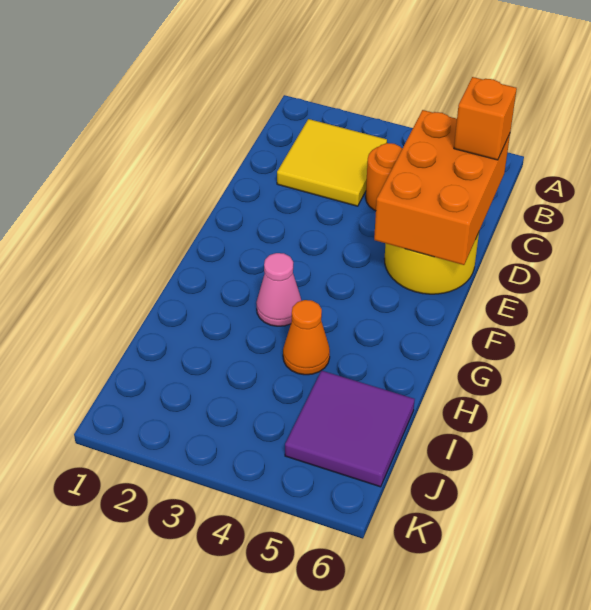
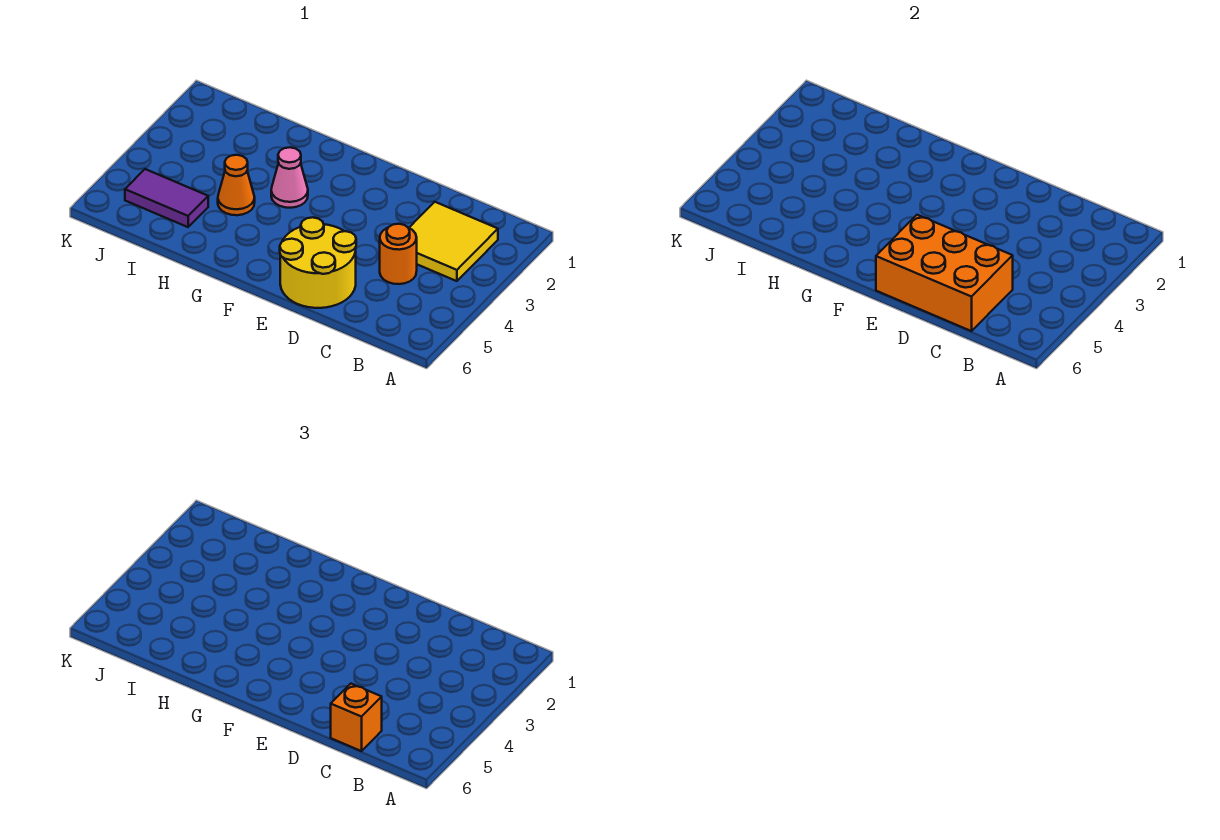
purple tile I5:J6 level 1 -> purple tile I5:J5 level 1

